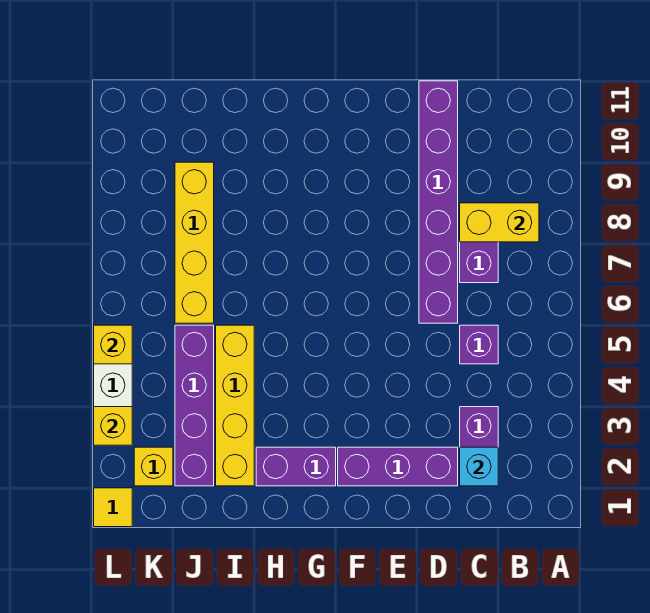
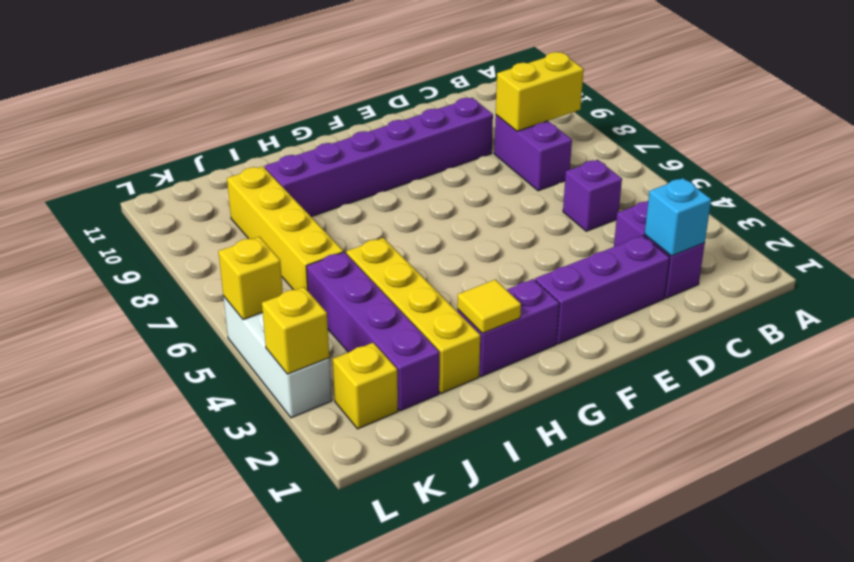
purple brick D6:D11 level 1 -> purple brick D9:I9 level 1
yellow tile L1 level 1 -> yellow tile H2 level 2

